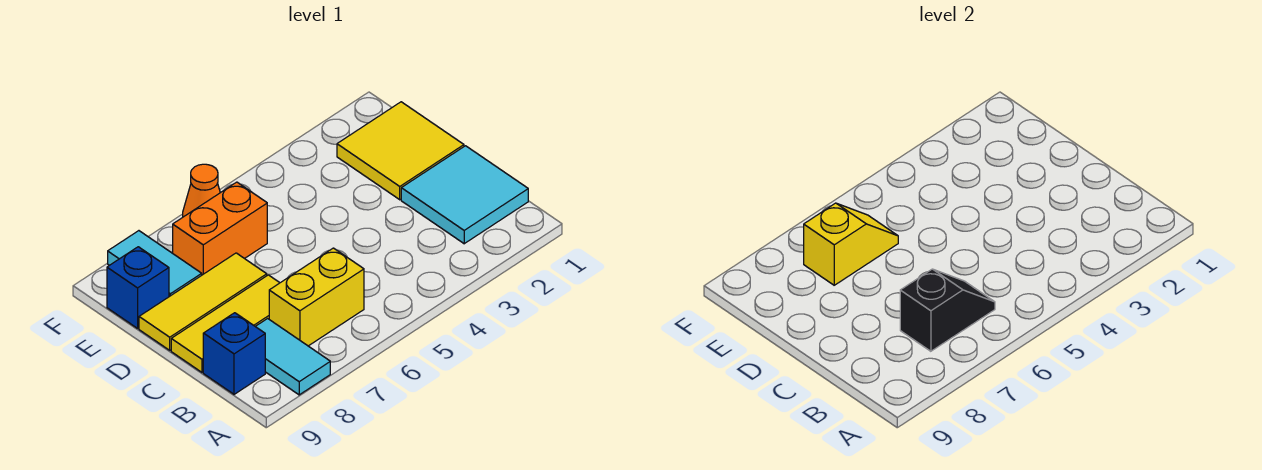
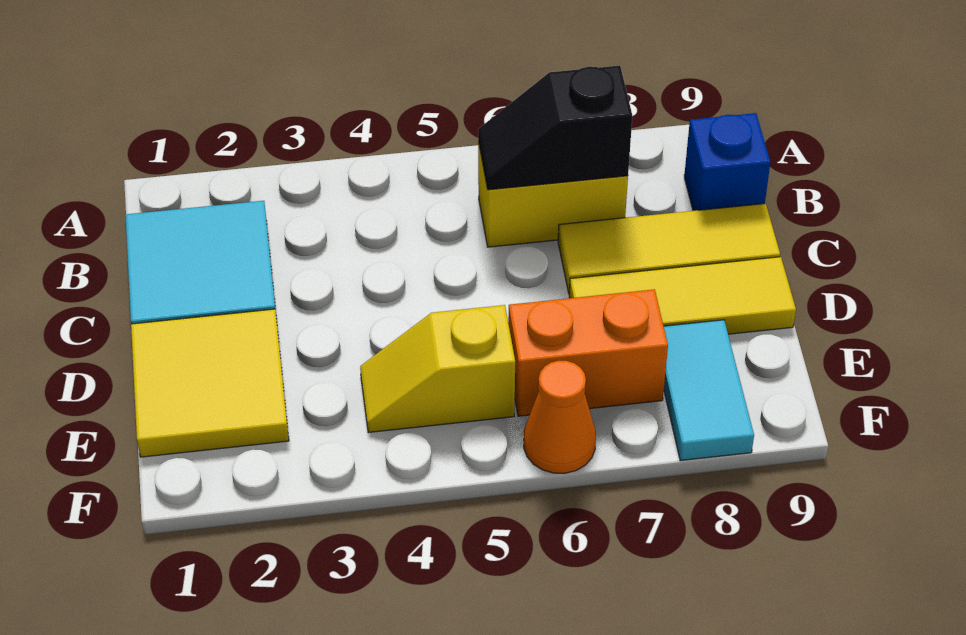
cyan tile A8:B8 level 1 -> none
yellow slope E6:E7 level 2 top 7 -> yellow slope E4:E5 level 1 top 5
blue brick E9 level 1 -> none

